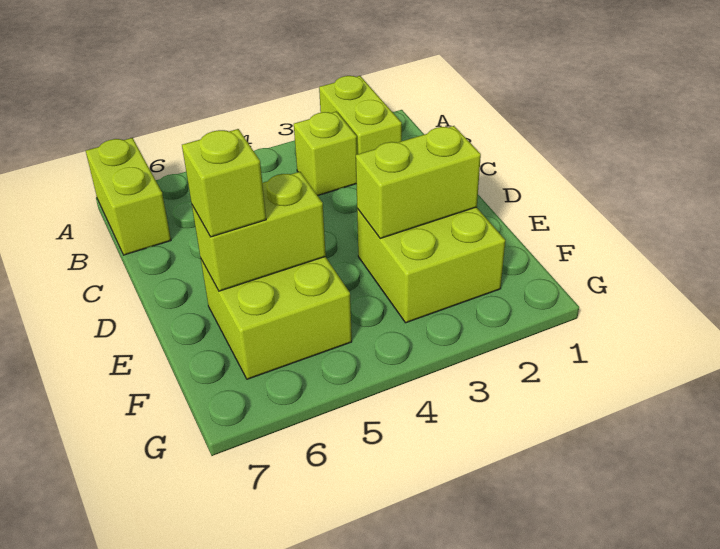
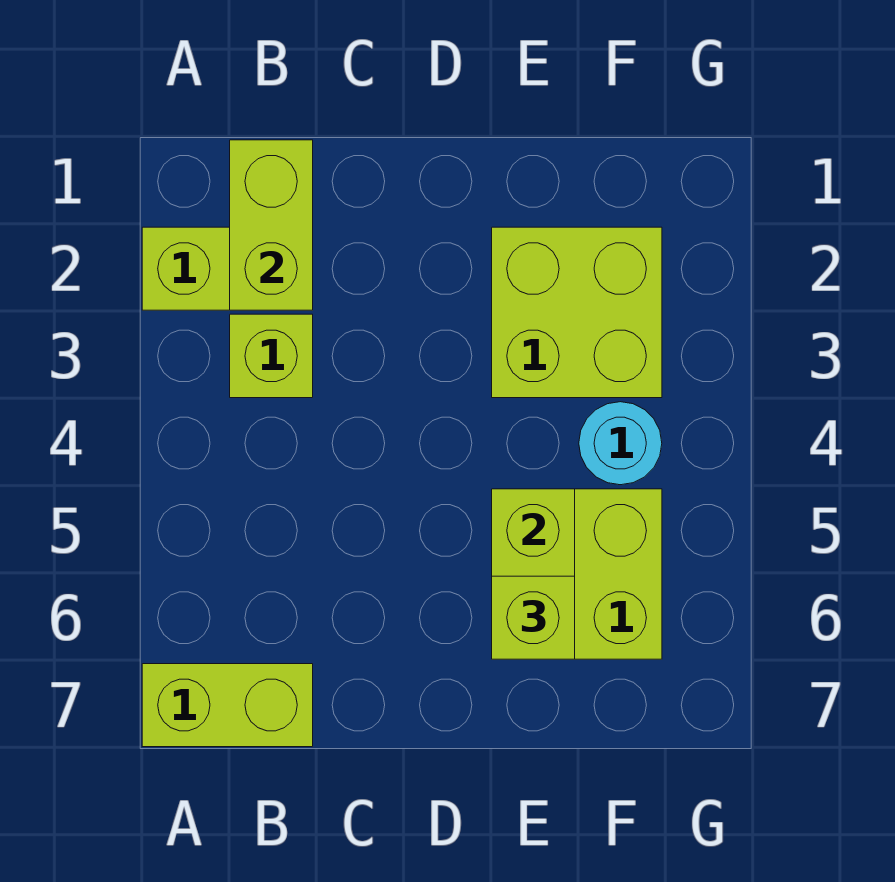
lime brick E2:E3 level 2 -> lime brick B1:B2 level 2
none -> cyan round brick F4 level 1

